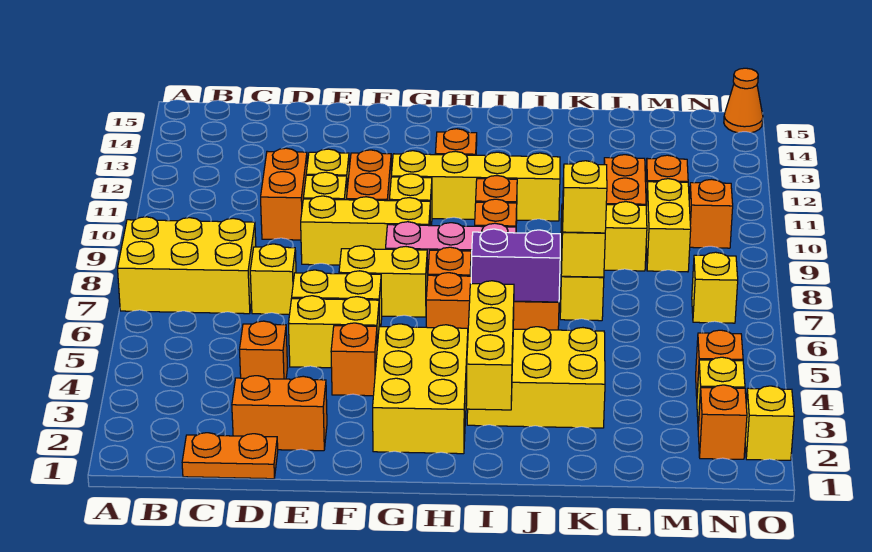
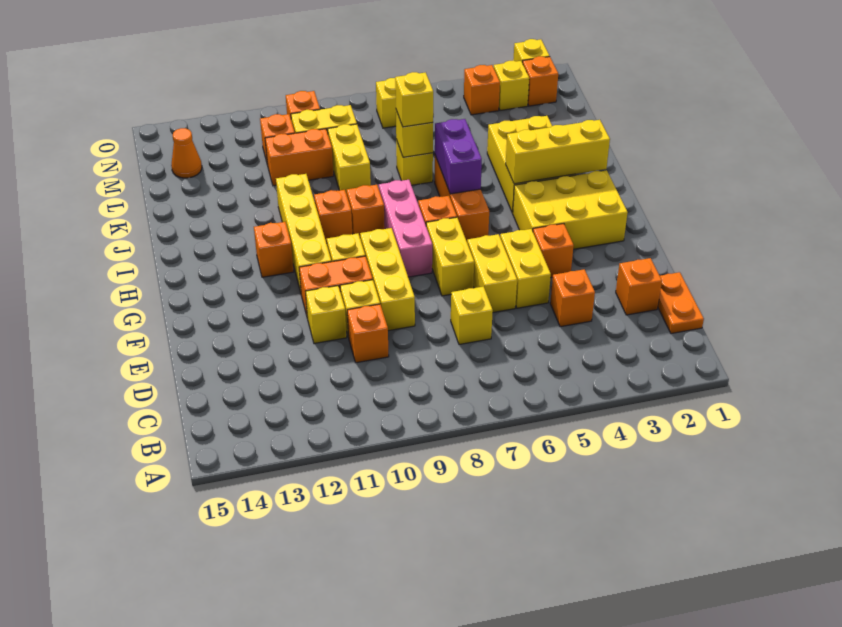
yellow brick A7:C8 level 1 -> none
orange brick D2:E2 level 1 -> orange brick D2 level 1
orange brick D10:D11 level 1 -> orange brick D10 level 1
orange cone O15 level 1 -> orange cone M14 level 1

